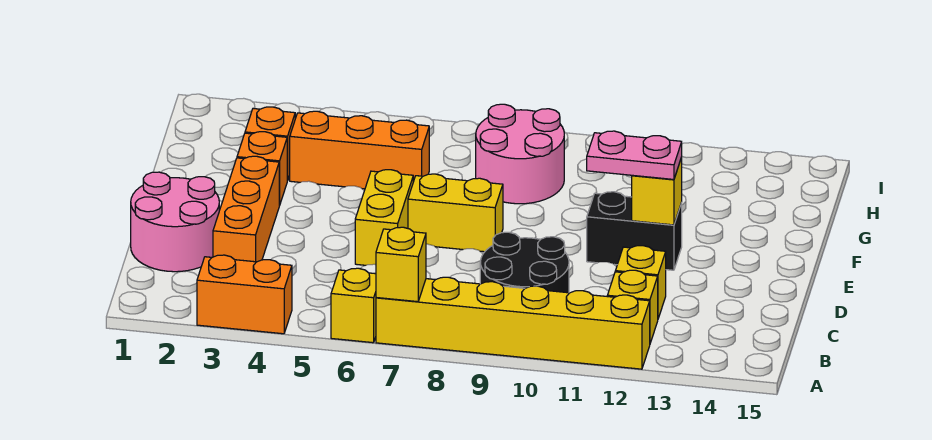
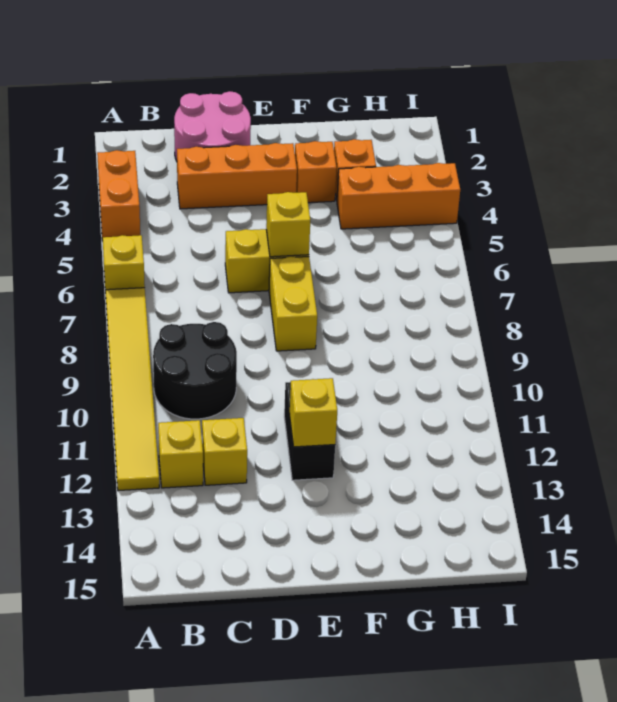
yellow brick A7:A12 level 1 -> yellow tile A7:A12 level 1
yellow brick A7 level 2 -> yellow brick E6 level 2
pink plate E11:E12 level 3 -> none
orange brick G4:G6 level 1 -> orange brick G4:I4 level 1
pink round brick G8:H9 level 1 -> none

